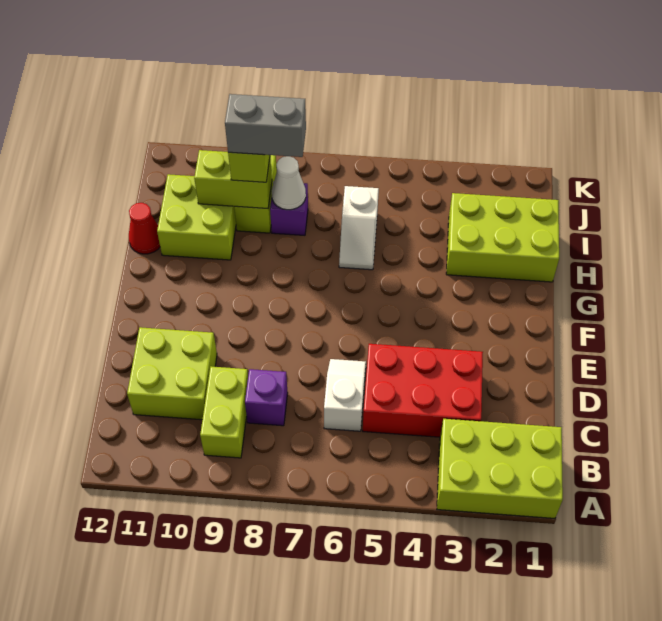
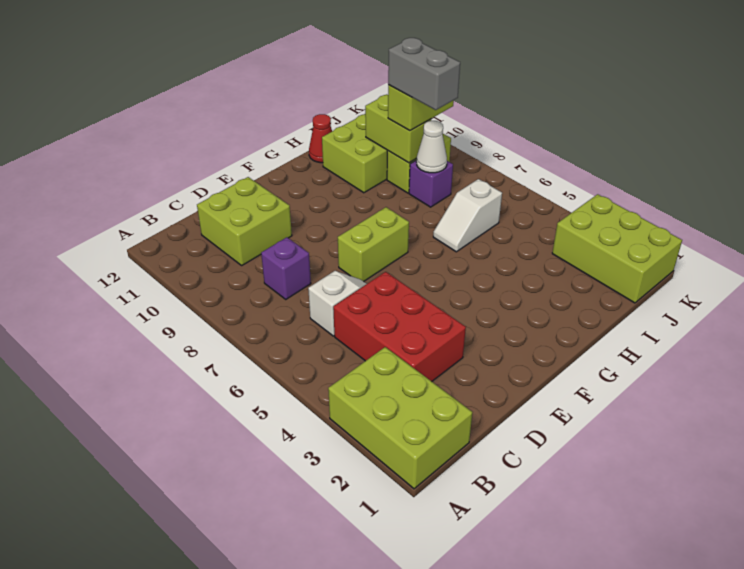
lime brick B9:C9 level 1 -> lime brick E7:F7 level 1
lime brick H1:I3 level 1 -> lime brick J1:K3 level 1

